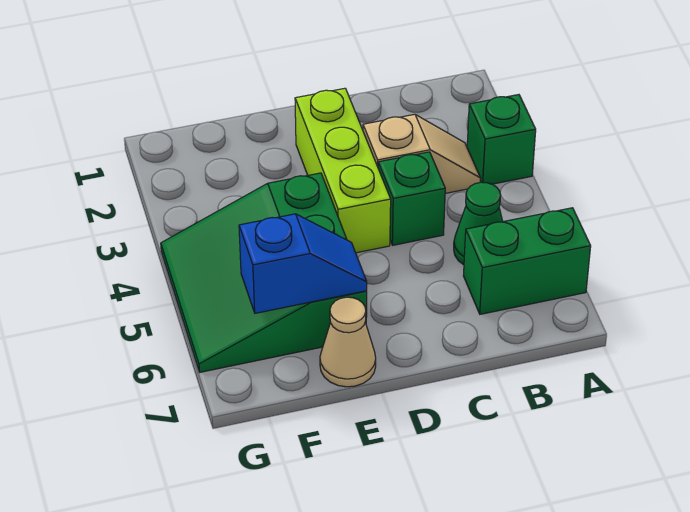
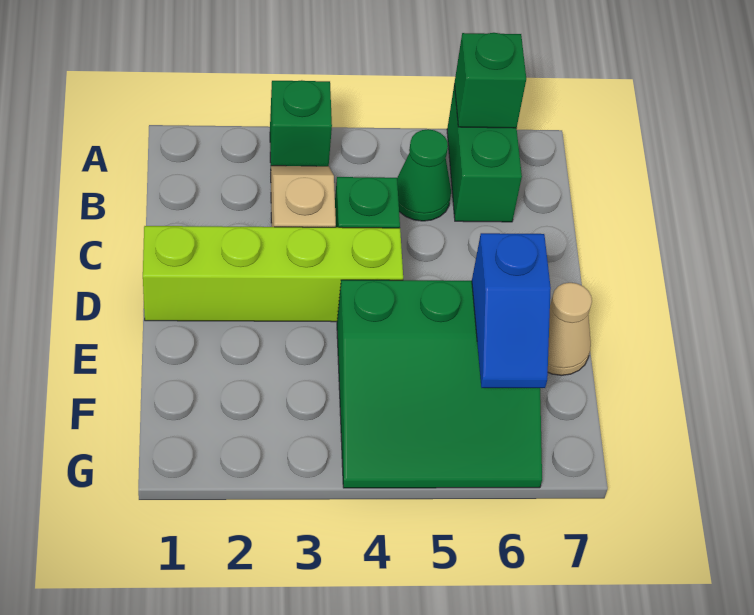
none -> green brick A6 level 2
lime brick D2:D4 level 1 -> lime brick D1:D4 level 1
blue slope E6:F6 level 2 top F -> blue slope E6:F6 level 2 top E

